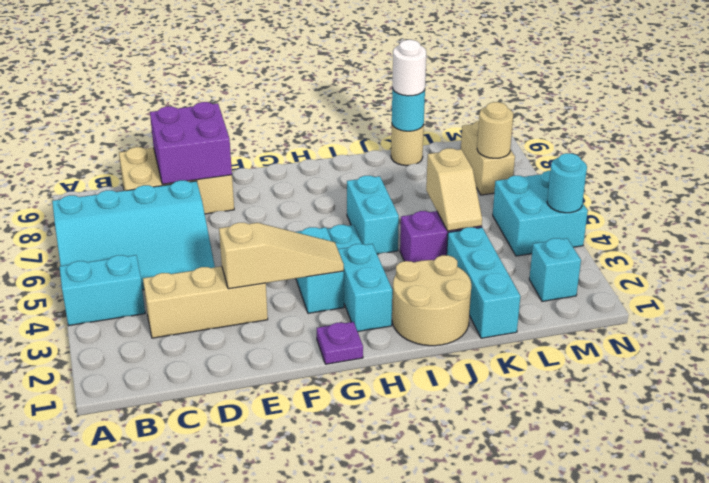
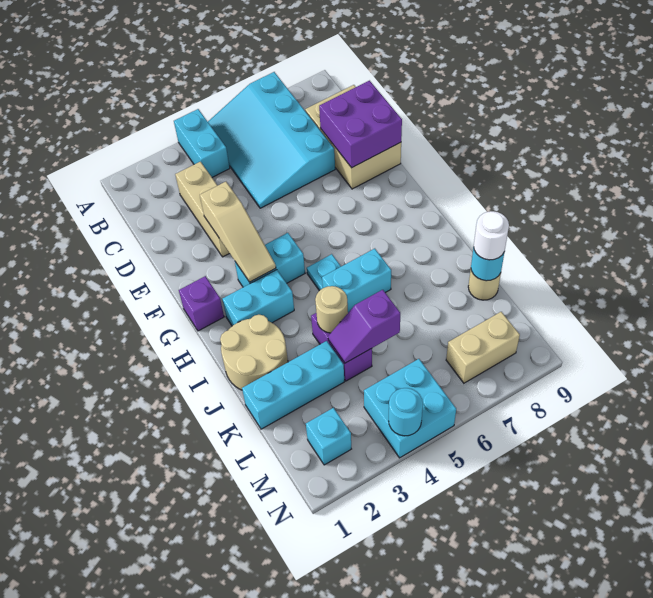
purple plate G1 level 1 -> purple brick G1 level 1
tan slope K4:K5 level 2 top 5 -> purple slope K4:K5 level 2 top 5
tan round brick M7 level 2 -> tan round brick J4 level 2

